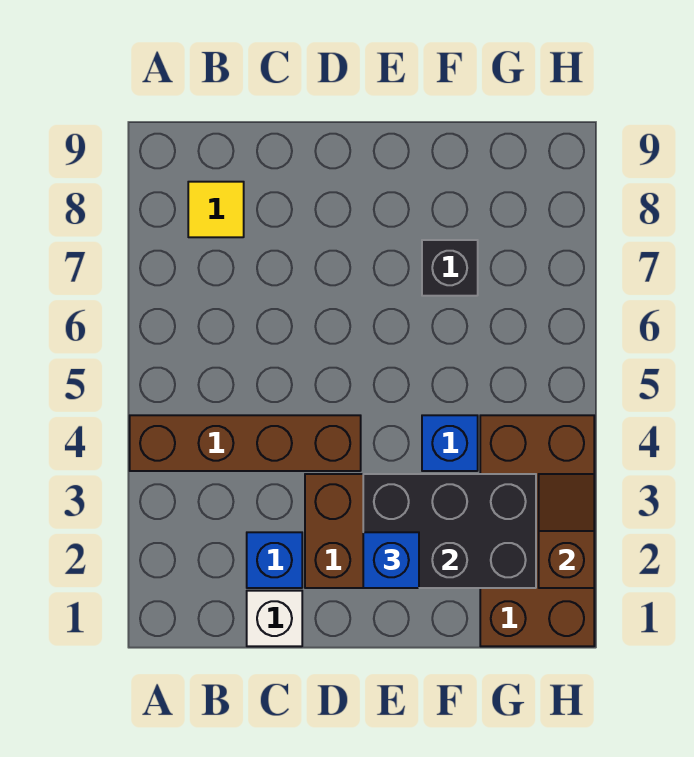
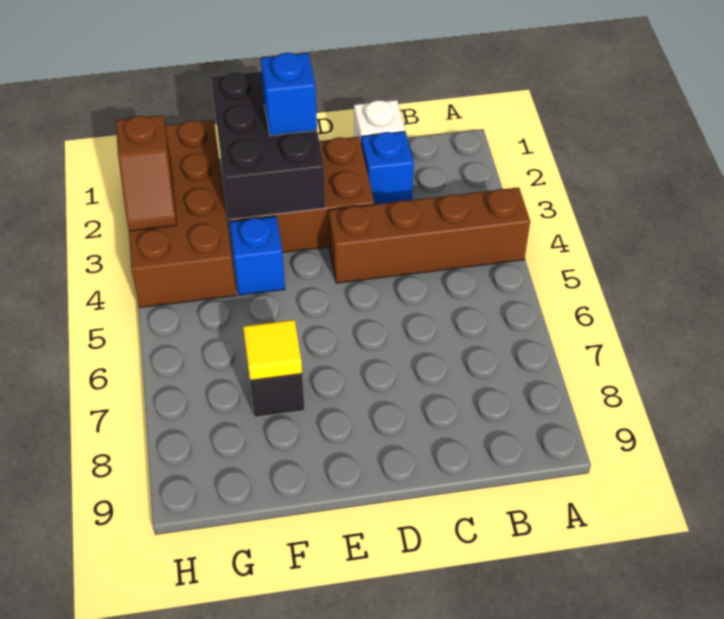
yellow tile B8 level 1 -> yellow tile F7 level 2
black brick E2:G3 level 2 -> black brick E1:F3 level 2

